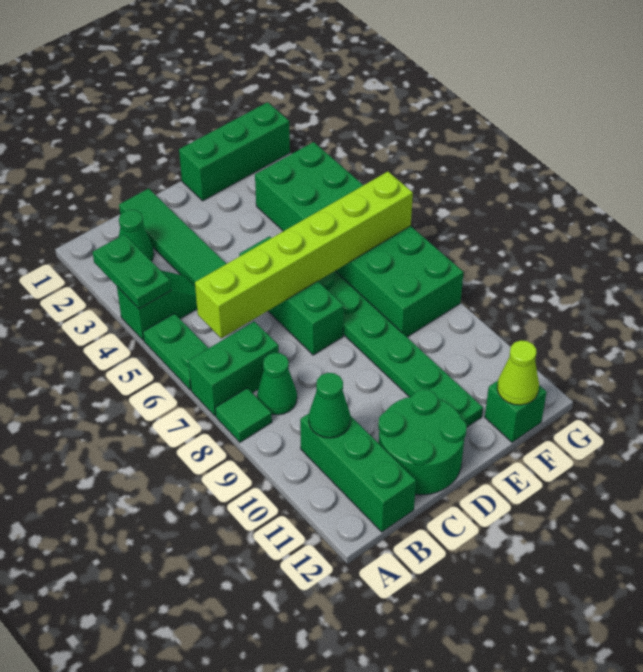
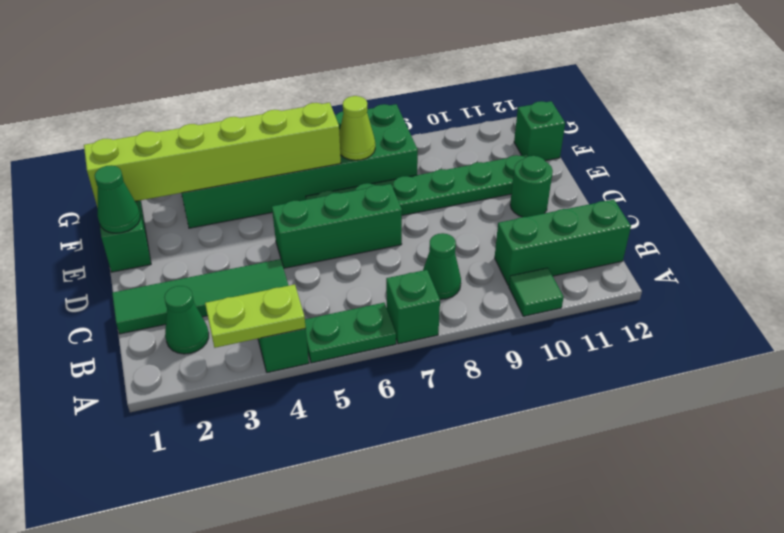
green plate A3:A4 level 2 -> lime plate A3:A4 level 2
green brick A7:B7 level 1 -> green brick A7 level 1
green tile A8 level 1 -> green tile A10 level 1
lime brick B6:G6 level 2 -> lime brick F1:F6 level 2
green cone B10 level 2 -> green cone E1 level 2
green round brick C11:D12 level 1 -> green round brick D11 level 1
lime cone F12 level 2 -> lime cone F7 level 2

